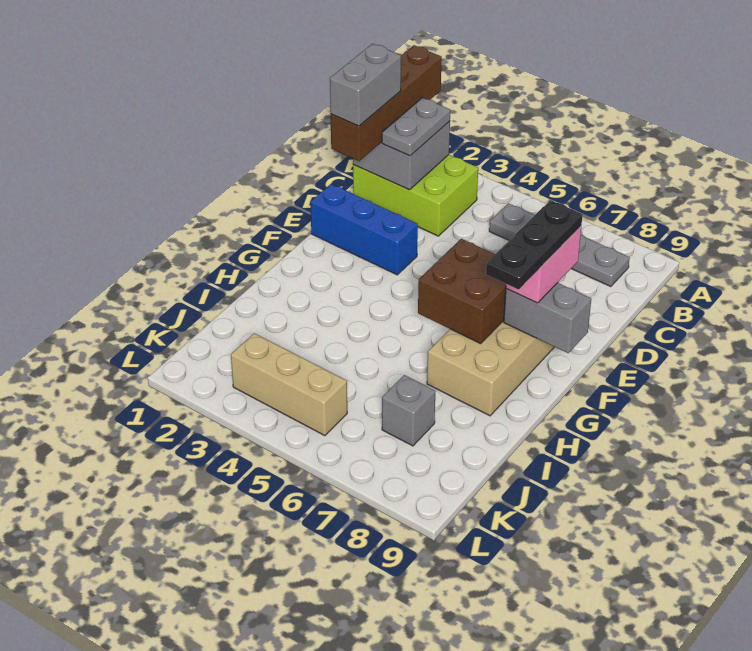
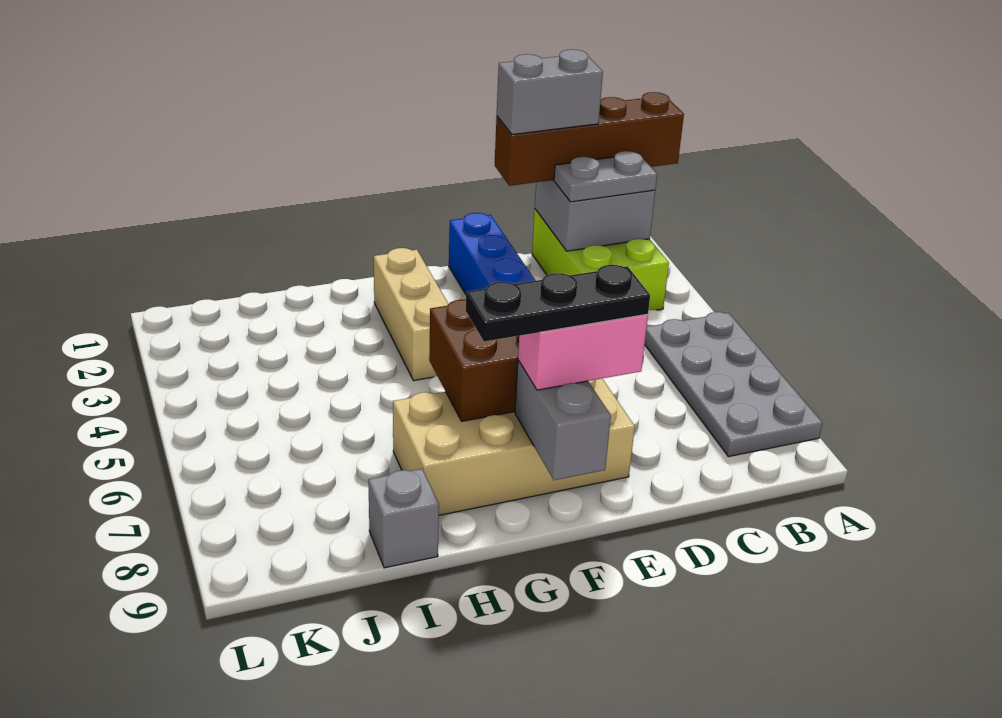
grey plate B5:B8 level 1 -> grey plate A5:B8 level 1
grey brick J7 level 1 -> grey brick I9 level 1
tan brick K3:K5 level 1 -> tan brick G2:G4 level 1

